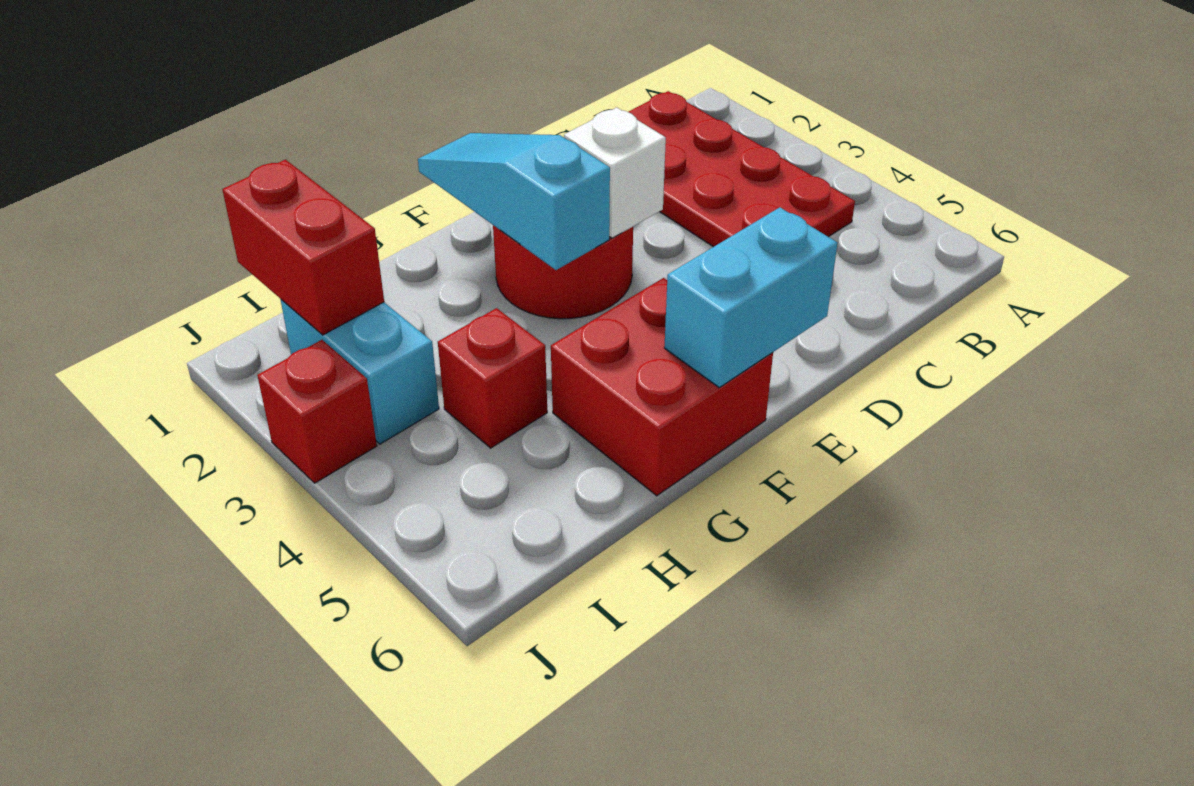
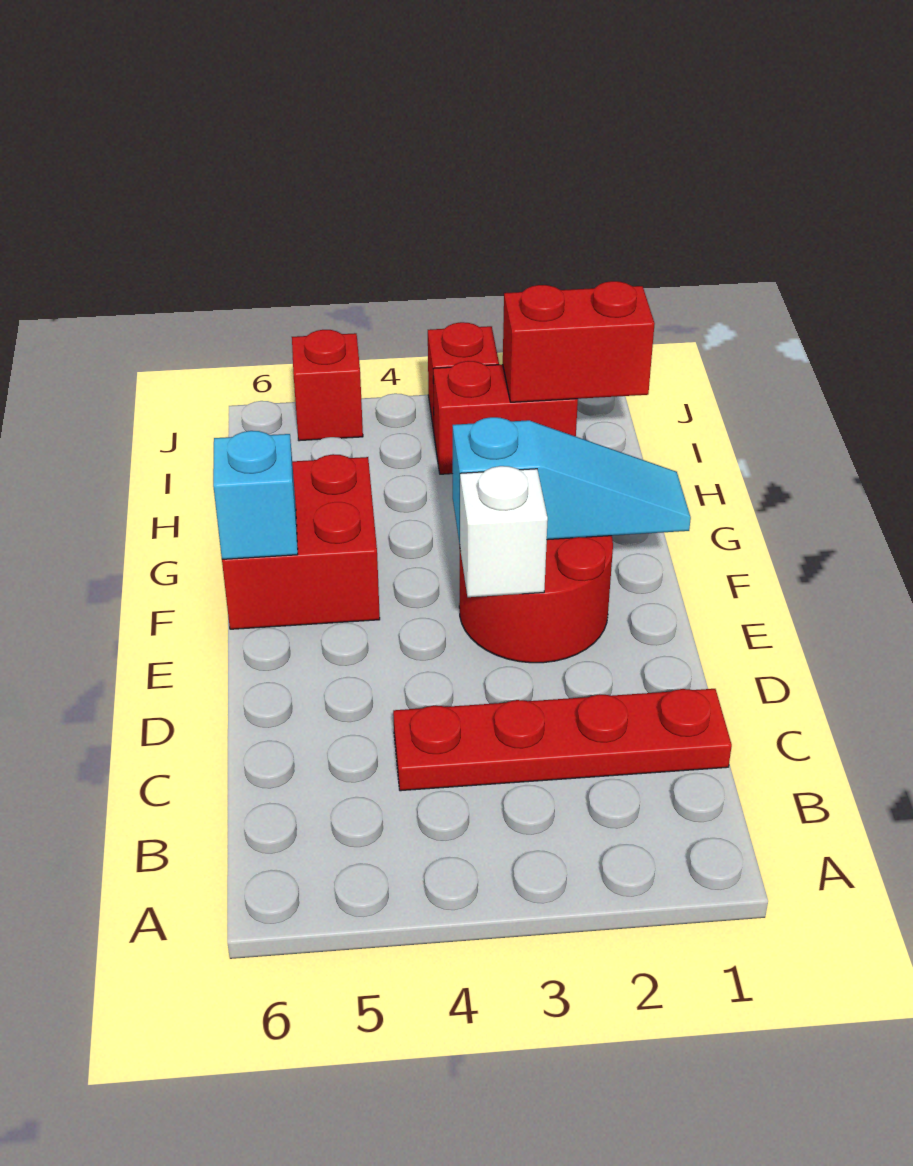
red plate B1:C4 level 1 -> red plate C1:C4 level 1
cyan brick E6:F6 level 2 -> cyan brick F6 level 2
red brick H4 level 1 -> red brick J5 level 1
cyan brick I2:I3 level 1 -> red brick I2:I3 level 1

